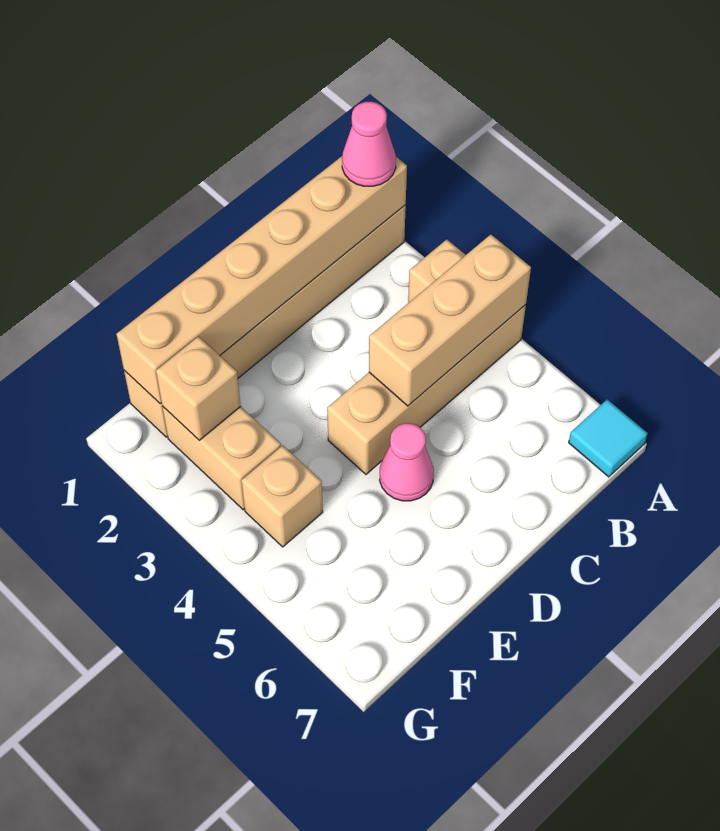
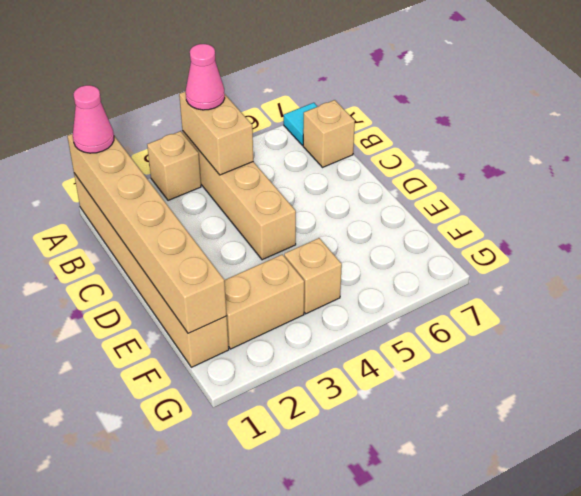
tan brick A4:C4 level 2 -> tan brick A4:B4 level 2
pink cone D5 level 1 -> pink cone A4 level 3
tan brick F2 level 2 -> tan brick B7 level 1

